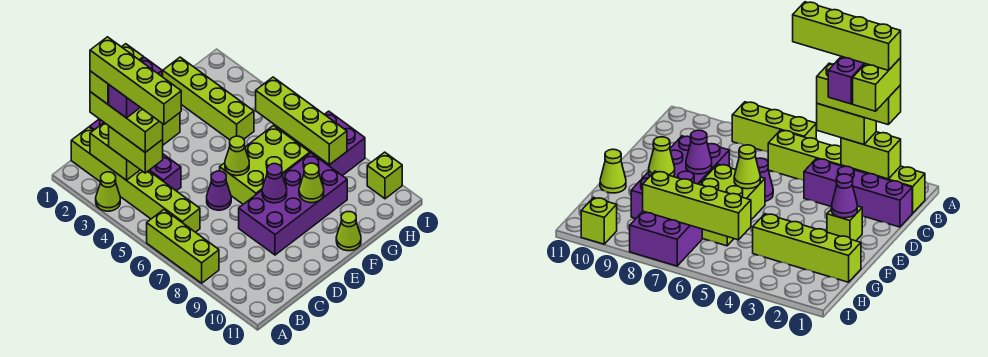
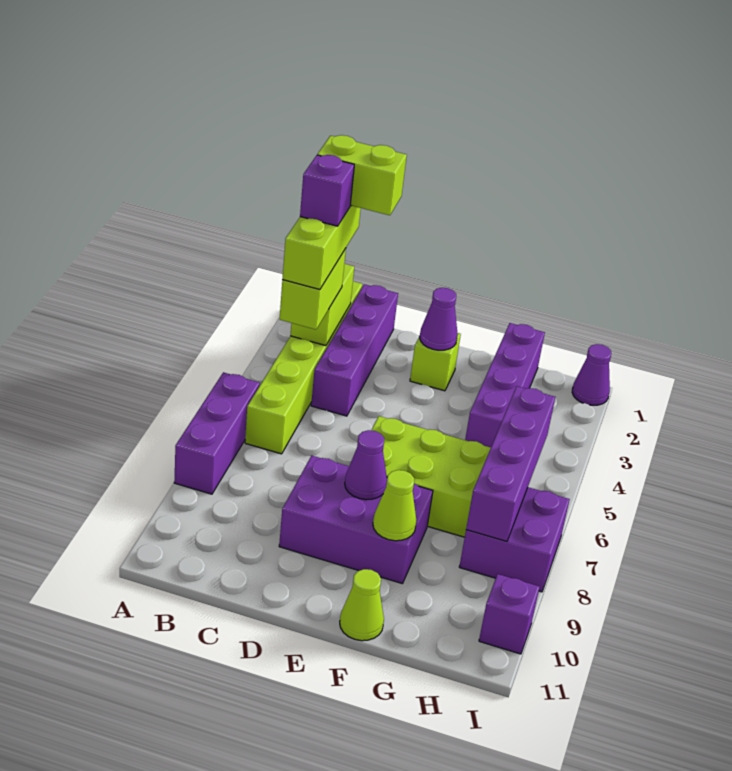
lime cone A3 level 1 -> none
lime brick A6:A8 level 1 -> purple brick A6:A8 level 1
lime brick B2:B5 level 6 -> none
purple brick B3:C3 level 5 -> purple brick B3 level 5
purple cone D6 level 1 -> purple cone I1 level 1
purple brick D8:G9 level 1 -> purple brick D8:F9 level 1
lime cone E6 level 2 -> none
lime brick G1:G4 level 1 -> purple brick G1:G4 level 1
lime brick H5:H8 level 2 -> purple brick H5:H8 level 2
lime brick I10 level 1 -> purple brick I10 level 1

